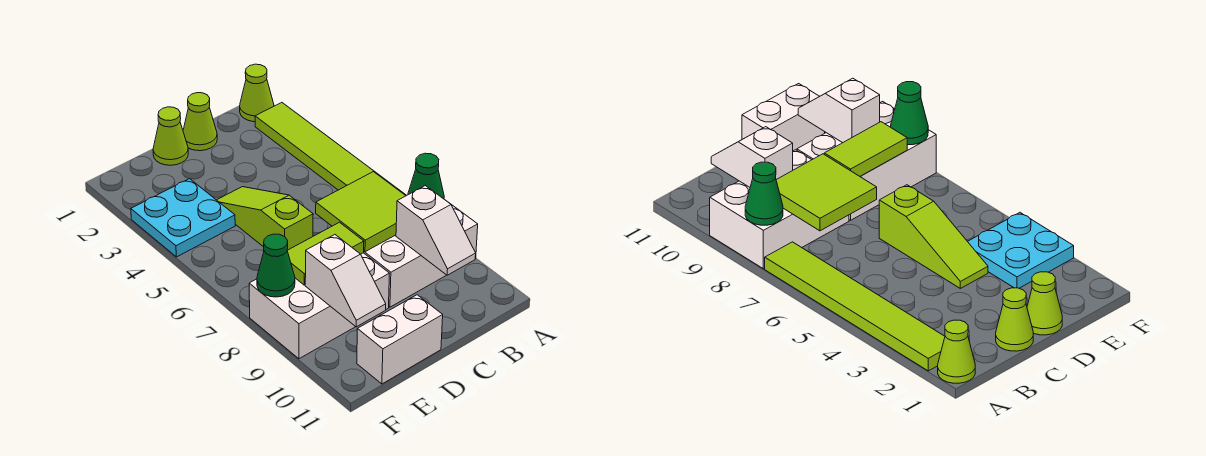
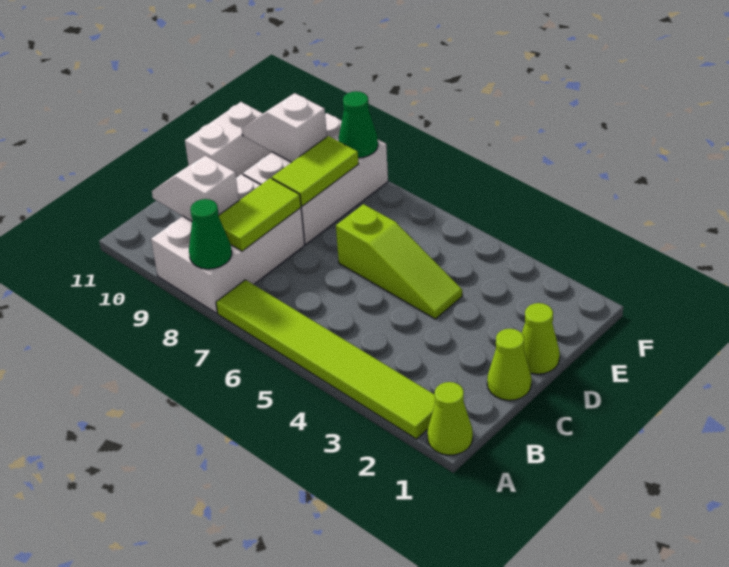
lime tile B7:C8 level 2 -> lime tile B8:C8 level 2
cyan plate E3:F4 level 1 -> none

